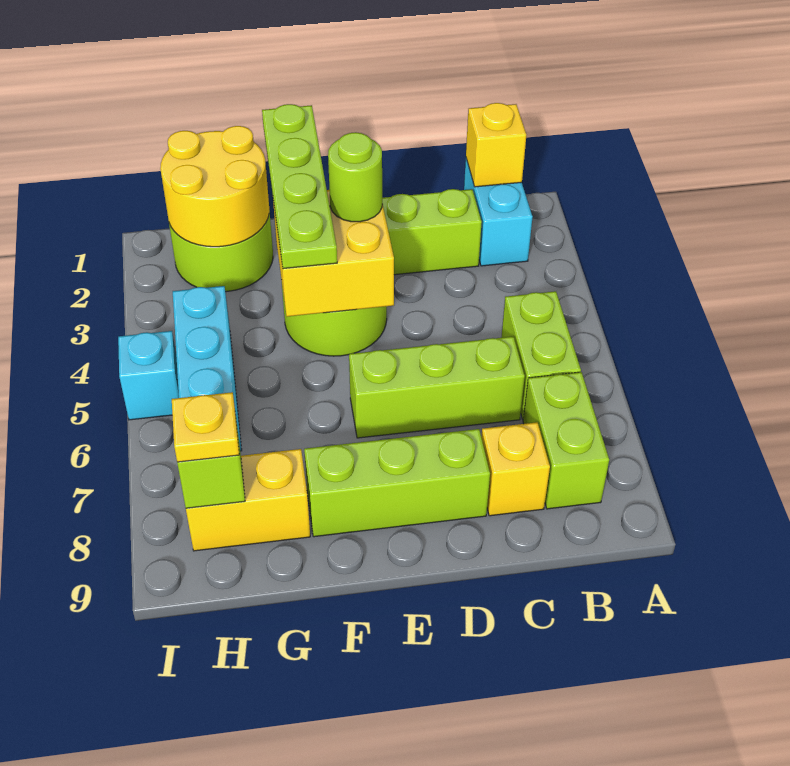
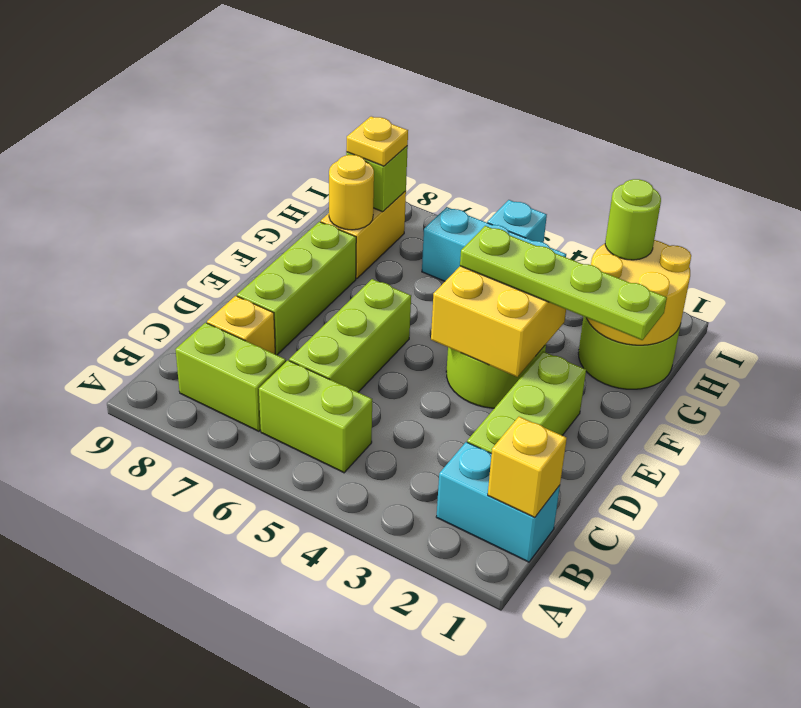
lime round brick E3 level 3 -> lime round brick H2 level 3
none -> yellow round brick G8 level 2

